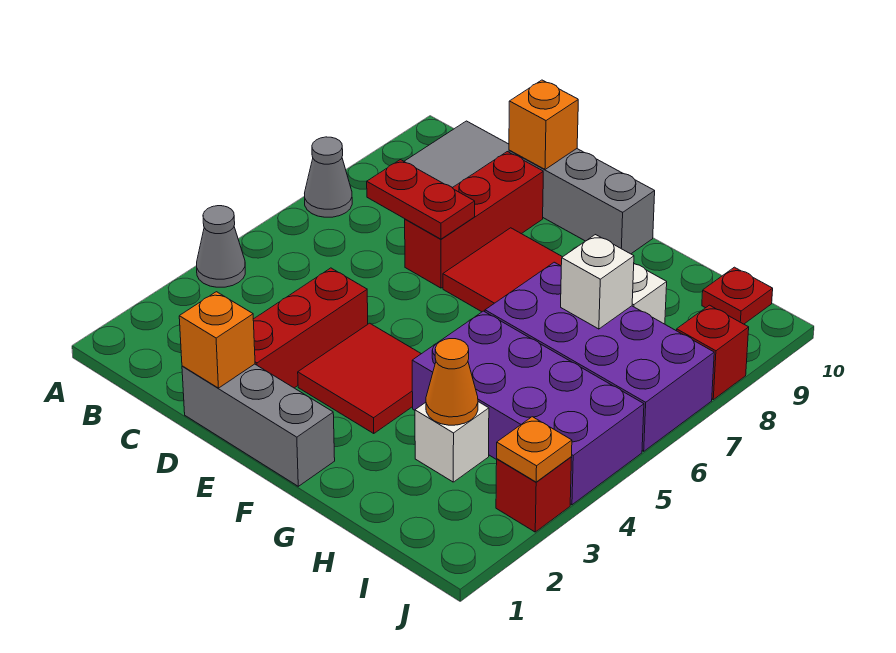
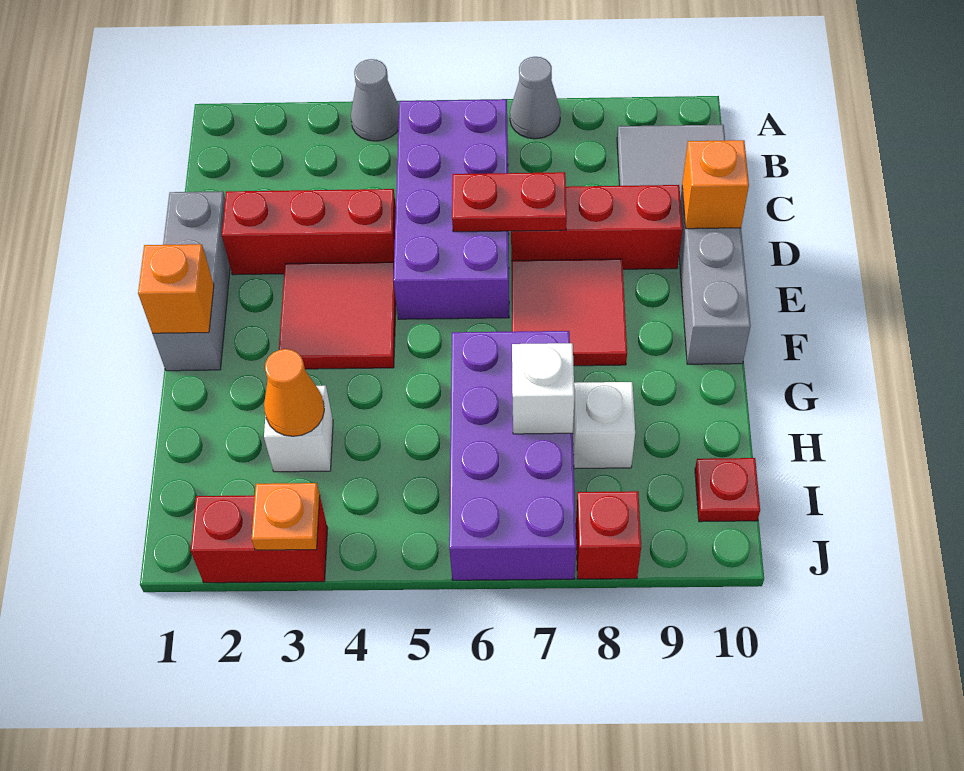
red plate C7:D7 level 2 -> red plate D6:D7 level 2
orange brick D1 level 2 -> orange brick F1 level 2
purple brick G4:J5 level 1 -> purple brick B5:E6 level 1
red brick J3 level 1 -> red brick J2:J3 level 1

